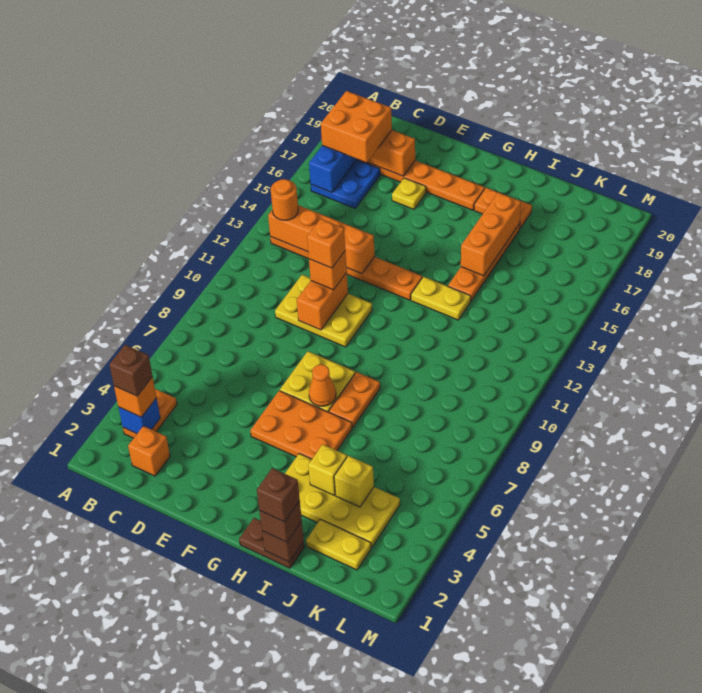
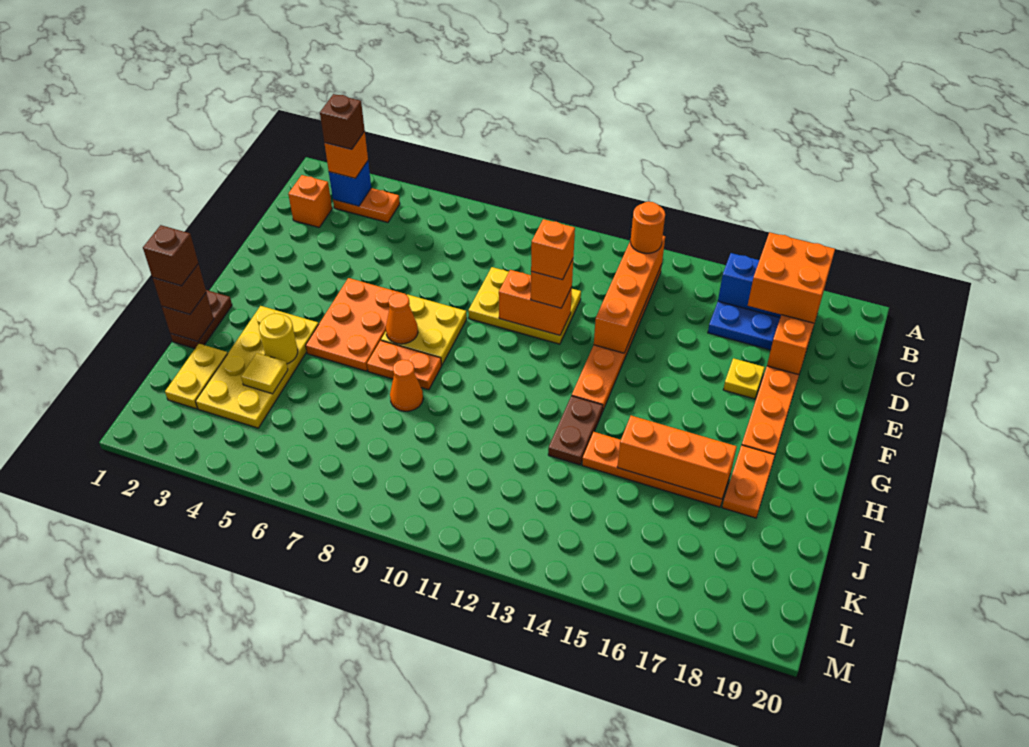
yellow plate D10:F11 level 1 -> yellow plate D9:E11 level 1
yellow plate H13:I13 level 1 -> brown plate H13:I13 level 1
yellow brick I4 level 2 -> yellow round brick I4 level 2
none -> orange cone I8 level 1
yellow brick J4 level 2 -> yellow tile J4 level 2

